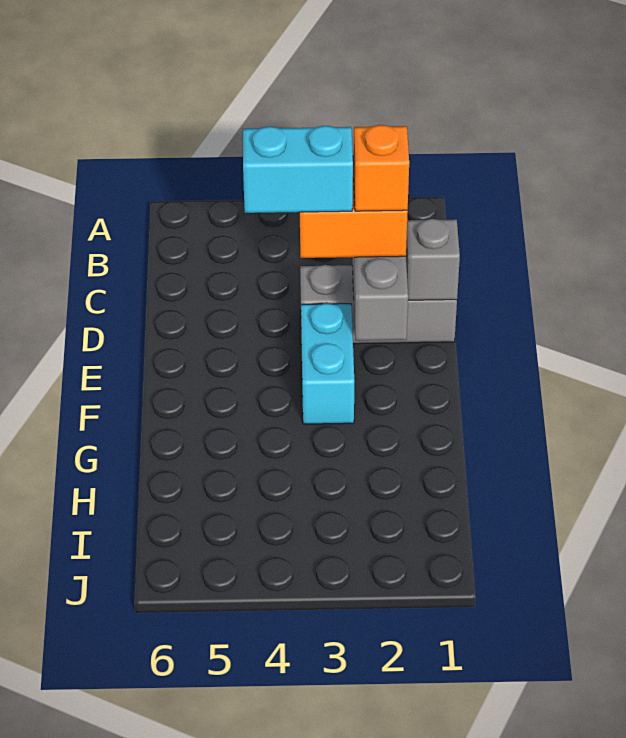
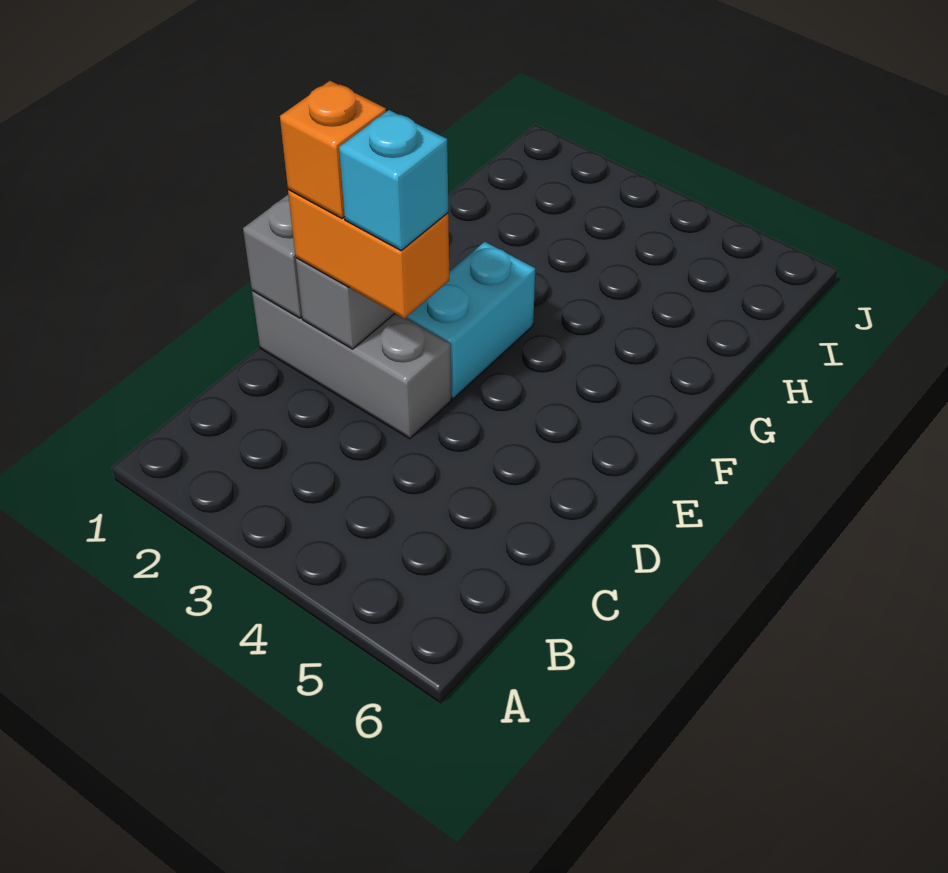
cyan brick D3:D4 level 4 -> cyan brick D3 level 4

